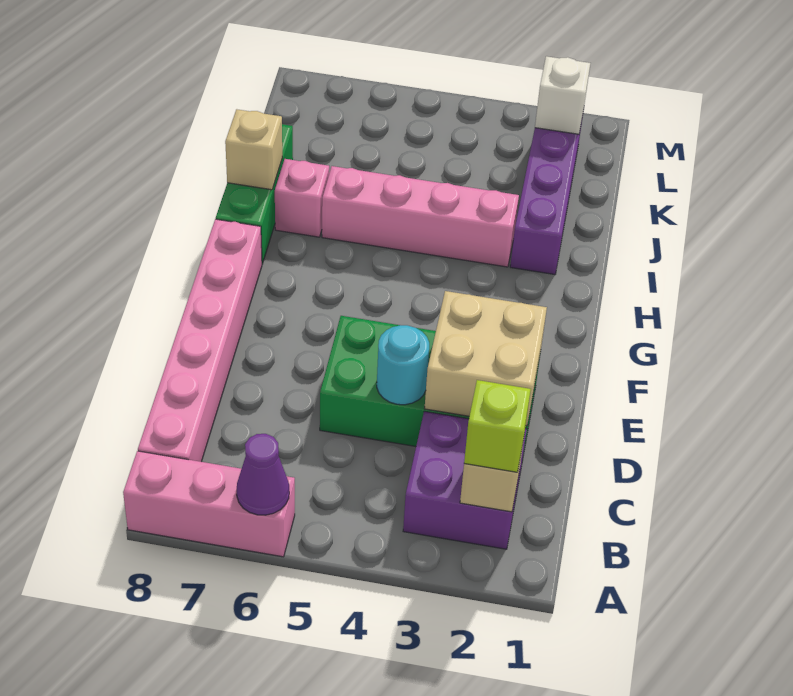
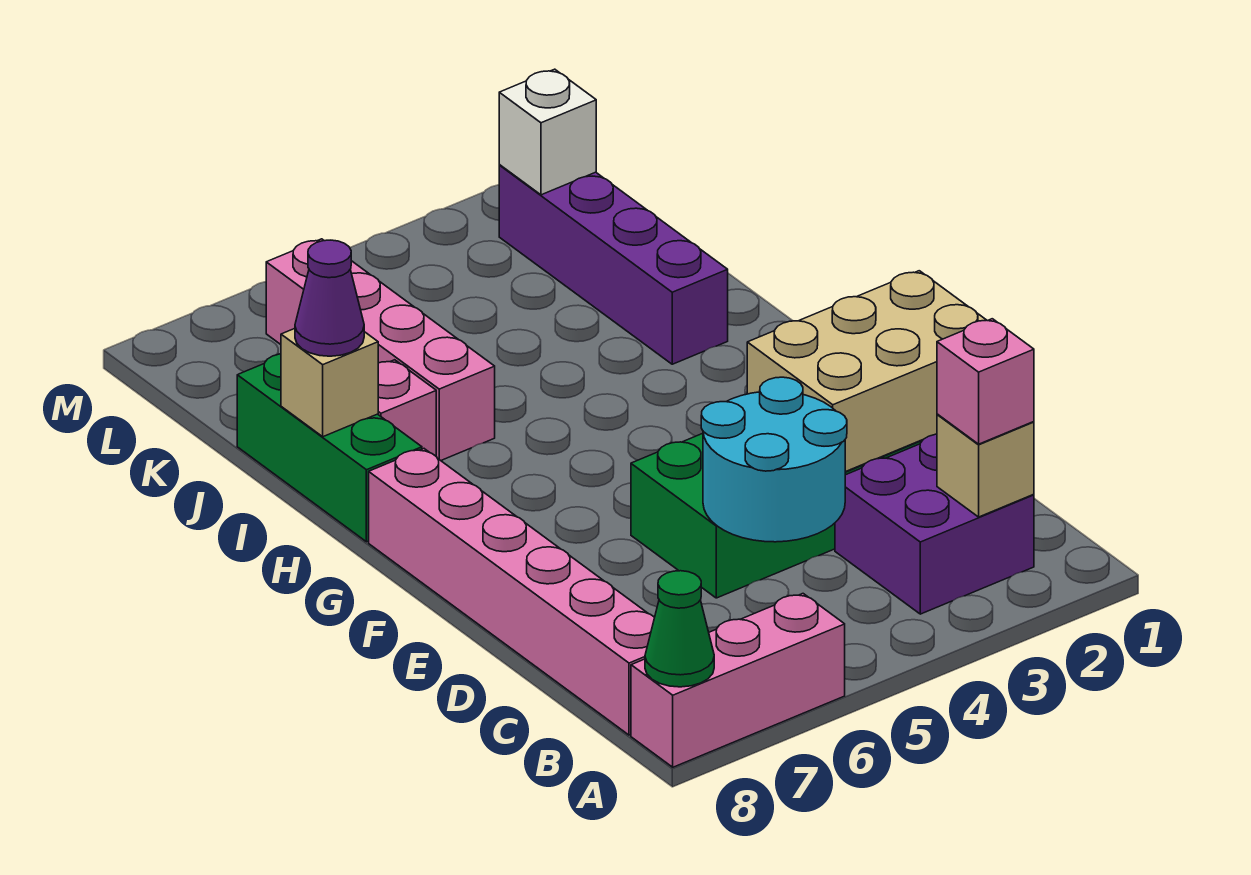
purple cone A6 level 2 -> purple cone I8 level 3
none -> green cone A8 level 2
lime brick B2 level 3 -> pink brick B2 level 3
tan brick D2:E3 level 2 -> tan brick D1:E3 level 2
cyan round brick D4 level 2 -> cyan round brick C4:D5 level 2
pink brick I3:I6 level 1 -> pink brick I6:L6 level 1

